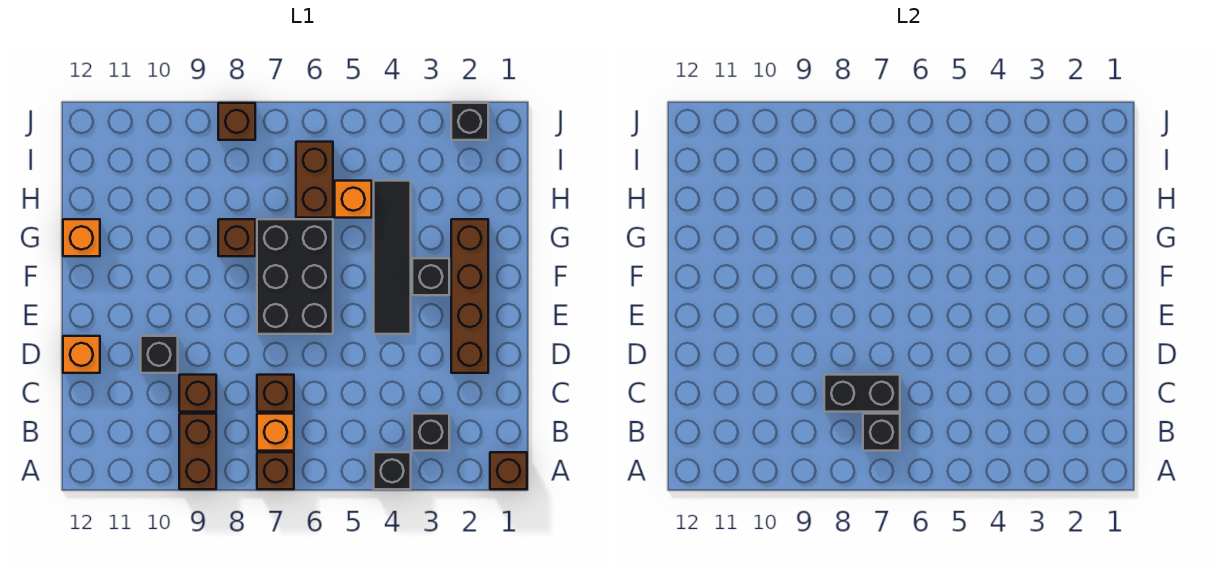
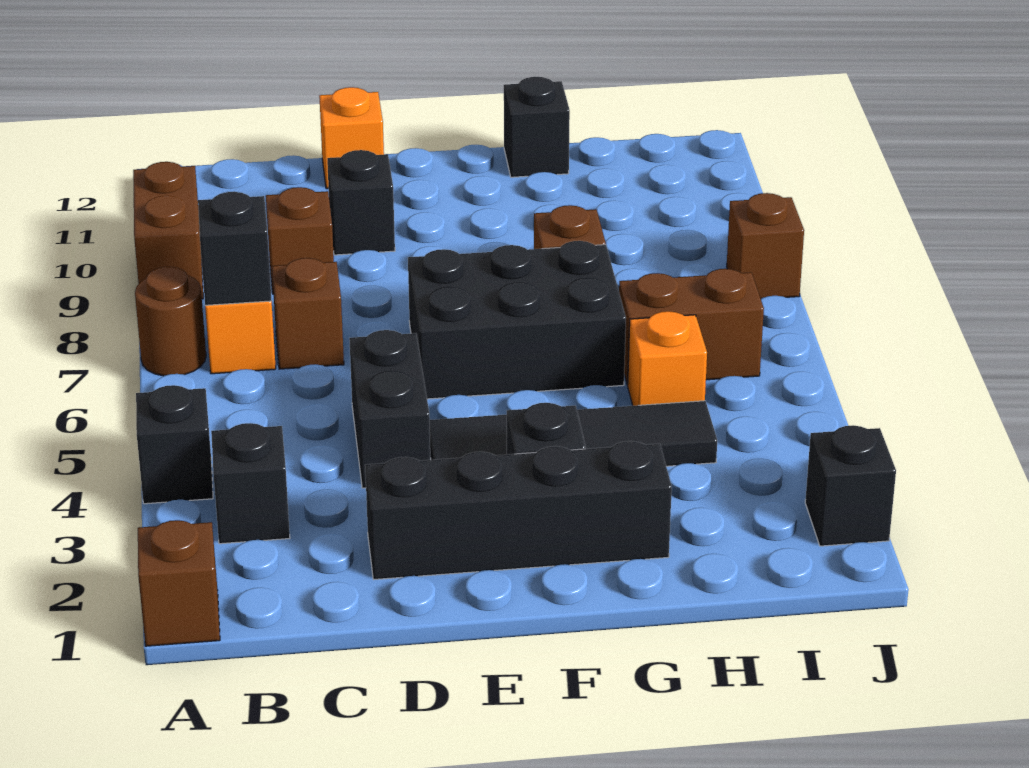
brown brick A7 level 1 -> brown round brick A7 level 1
brown brick A9:B9 level 1 -> brown brick A9:A10 level 1
black brick C7:C8 level 2 -> black brick D4:D5 level 1
brown brick D2:G2 level 1 -> black brick D2:G2 level 1
orange brick G12 level 1 -> black brick G12 level 1

